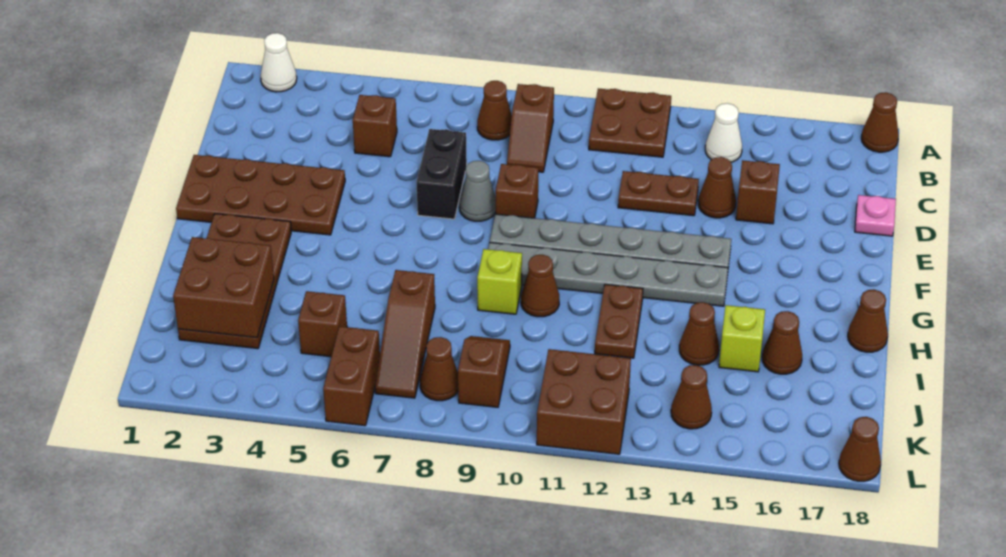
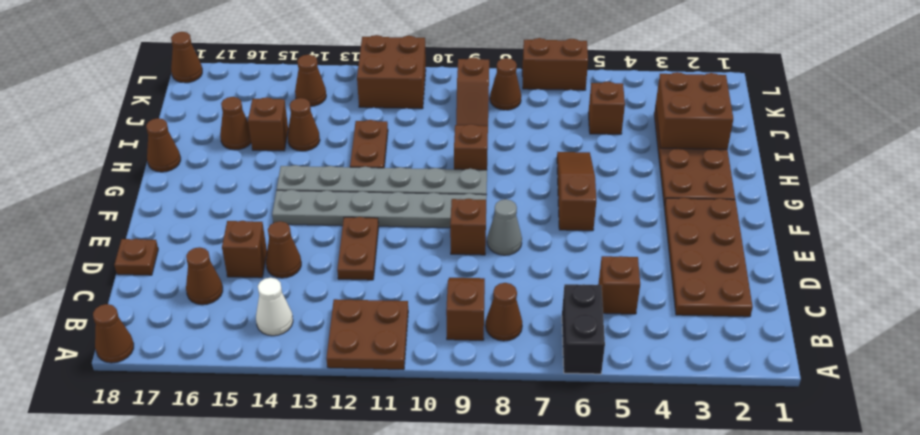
white cone A2 level 1 -> none
black brick D7:E7 level 1 -> black brick A6:B6 level 1
brown plate D12:D13 level 1 -> brown plate D12:E12 level 1
pink plate D18 level 1 -> brown plate D18 level 1
brown plate E1:F4 level 1 -> brown plate C2:F3 level 1
lime brick H9 level 1 -> brown brick H9 level 1
brown cone H10 level 1 -> brown cone C16 level 1
brown slope I7:K7 level 1 top I -> brown slope F6:H6 level 1 top F
lime brick I15 level 1 -> brown brick I15 level 1
brown brick K6:L6 level 1 -> brown brick L6:L7 level 1

